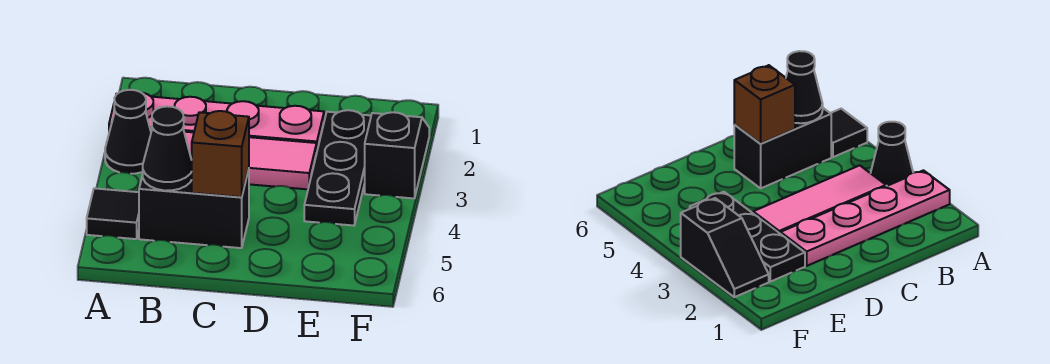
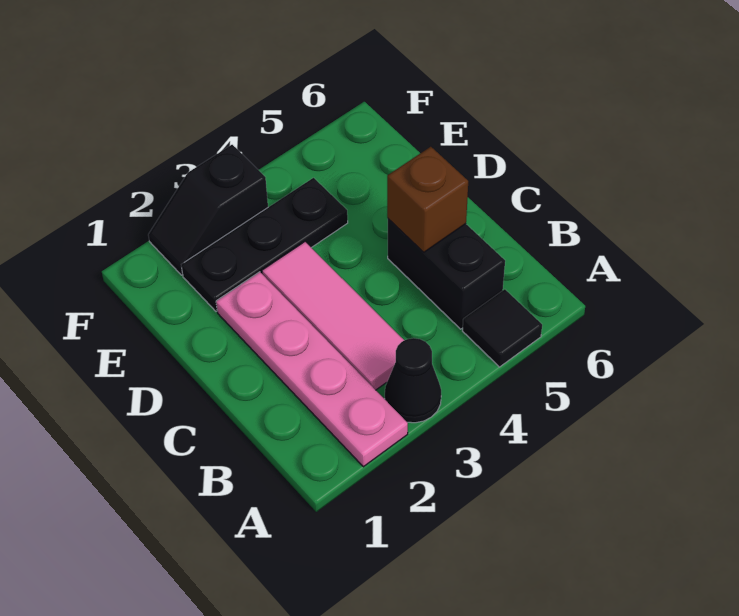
black cone B5 level 2 -> none

